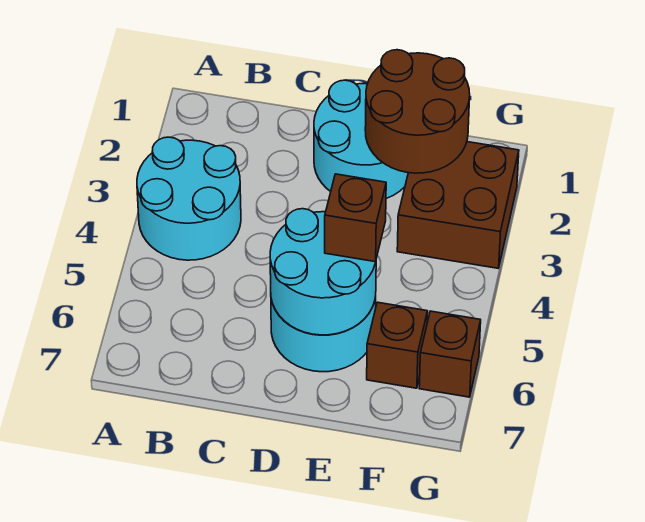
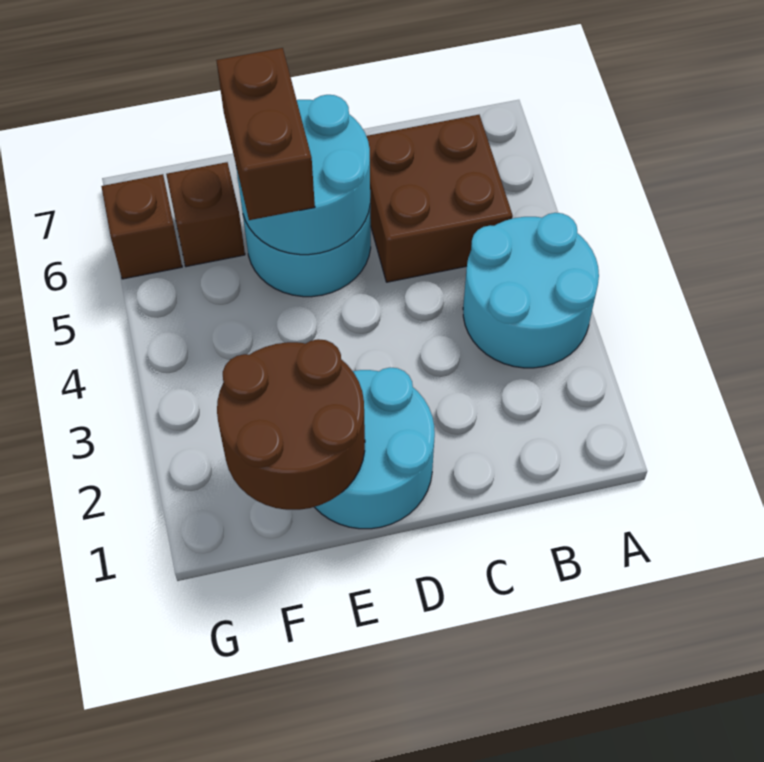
brown brick E5 level 3 -> brown brick E5:E6 level 3
brown brick F2:G3 level 1 -> brown brick B5:C6 level 1

